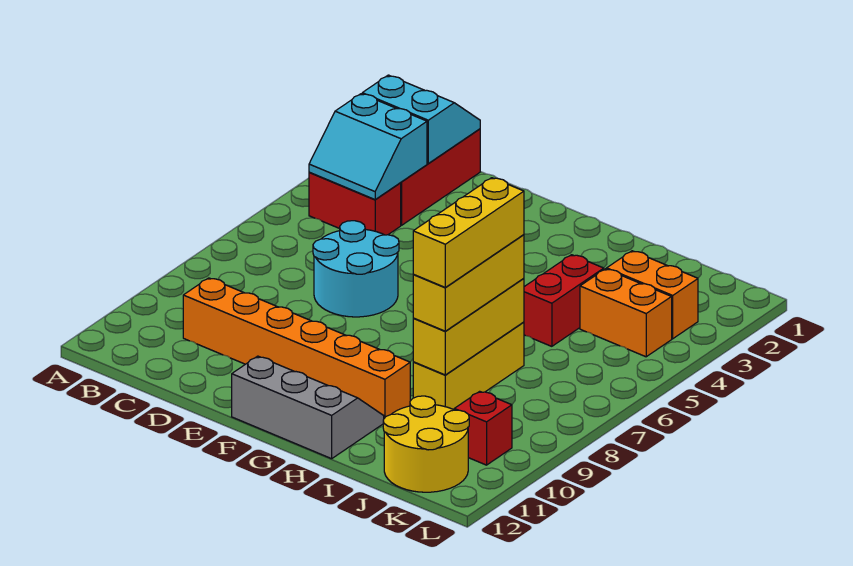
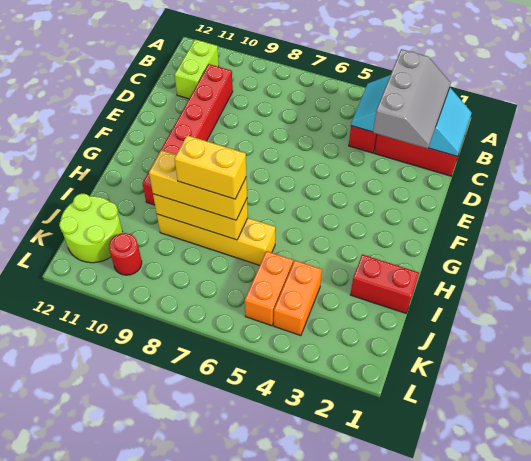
none -> lime brick B11:C11 level 1
orange brick C10:H10 level 1 -> red brick C10:H10 level 1
cyan round brick D6:E7 level 1 -> none
grey slope F11:H12 level 1 top 12 -> grey slope B2:D3 level 3 top 3
red brick I4:I5 level 1 -> red brick I1:I2 level 1
yellow brick I7:I9 level 1 -> yellow brick I6:I9 level 1
yellow brick I7:I9 level 4 -> yellow brick I7:I8 level 4
orange brick J3:K3 level 1 -> orange brick J5:K5 level 1
yellow round brick J11:K12 level 1 -> lime round brick J11:K12 level 1
red brick K10 level 1 -> red round brick K10 level 1

